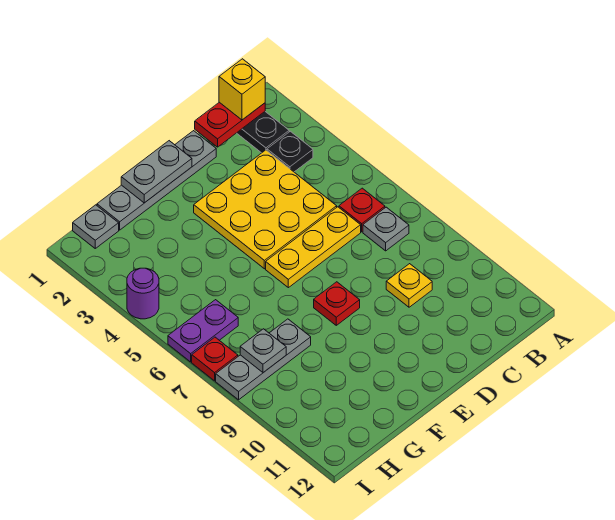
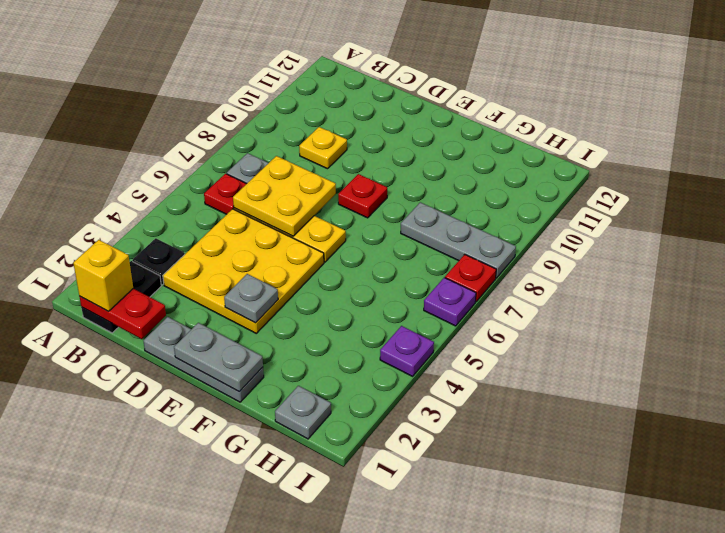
none -> yellow plate C6:D7 level 2
grey plate D1:G1 level 1 -> grey plate D1:F1 level 1
purple plate H6:I6 level 1 -> purple plate I6 level 1
grey plate H8 level 2 -> grey plate E3 level 2
purple round brick I4 level 1 -> purple plate I4 level 1

